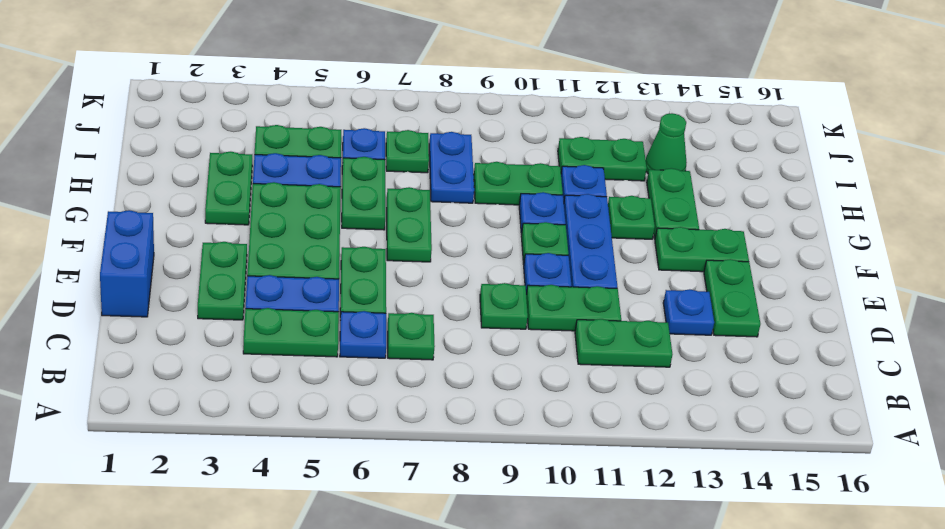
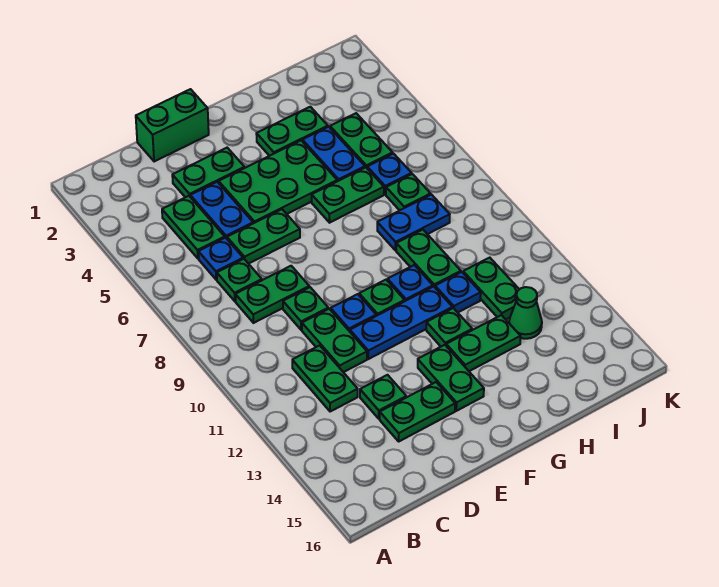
blue brick D1:E1 level 1 -> green brick D1:E1 level 1
blue plate D13 level 1 -> green plate D13 level 1
green plate F7:G7 level 1 -> green plate C8:D8 level 1

